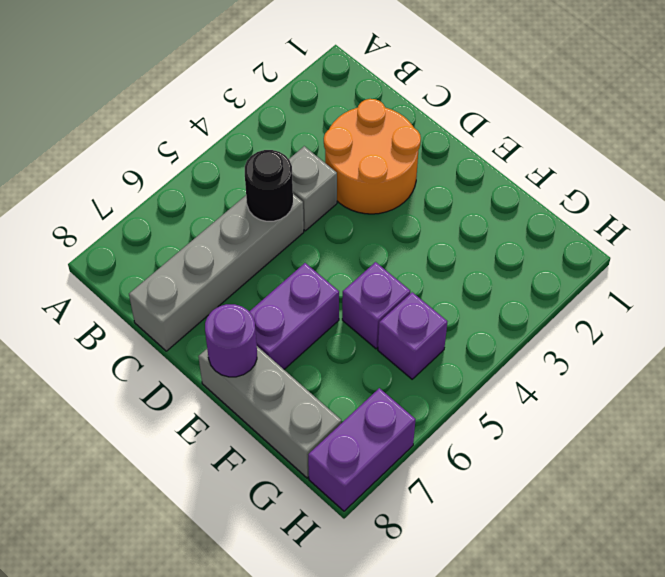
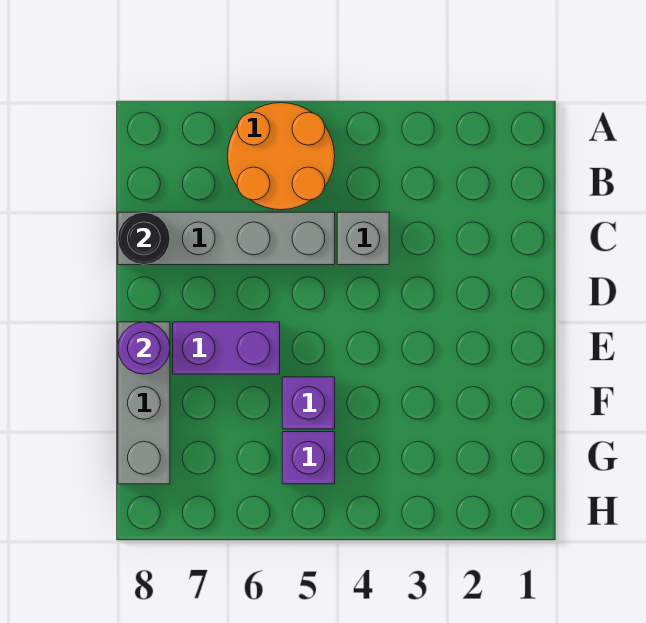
orange round brick C2:D3 level 1 -> orange round brick A5:B6 level 1
black round brick C5 level 2 -> black round brick C8 level 2
purple brick H7:H8 level 1 -> none

